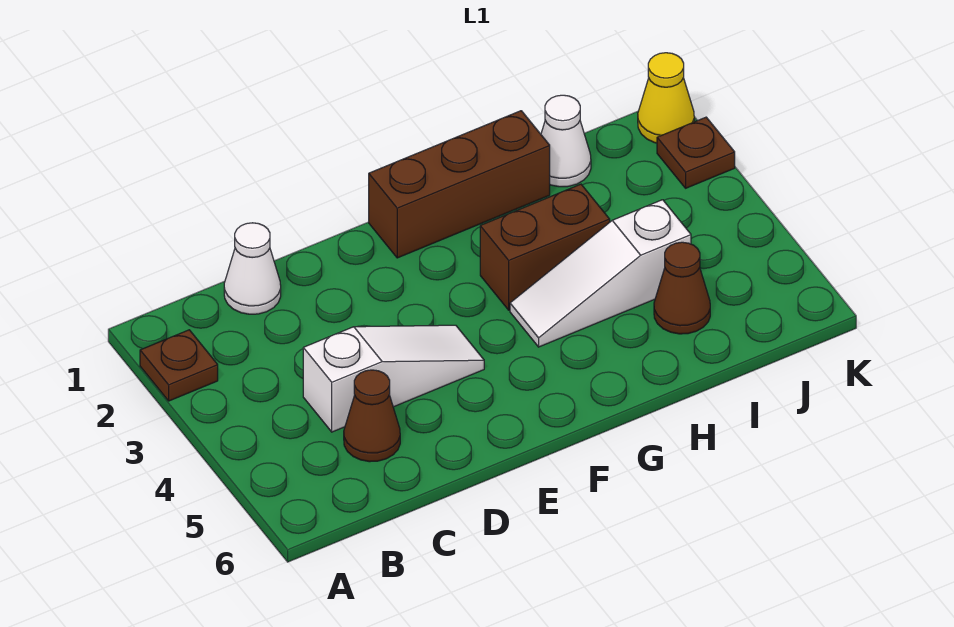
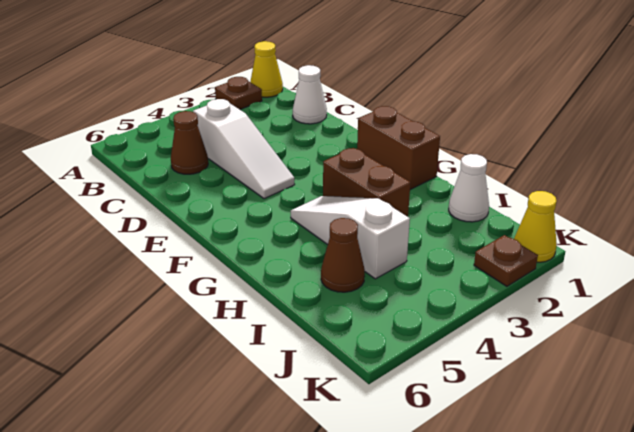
none -> yellow cone A1 level 1
brown brick F1:H1 level 1 -> brown brick F1:G1 level 1

